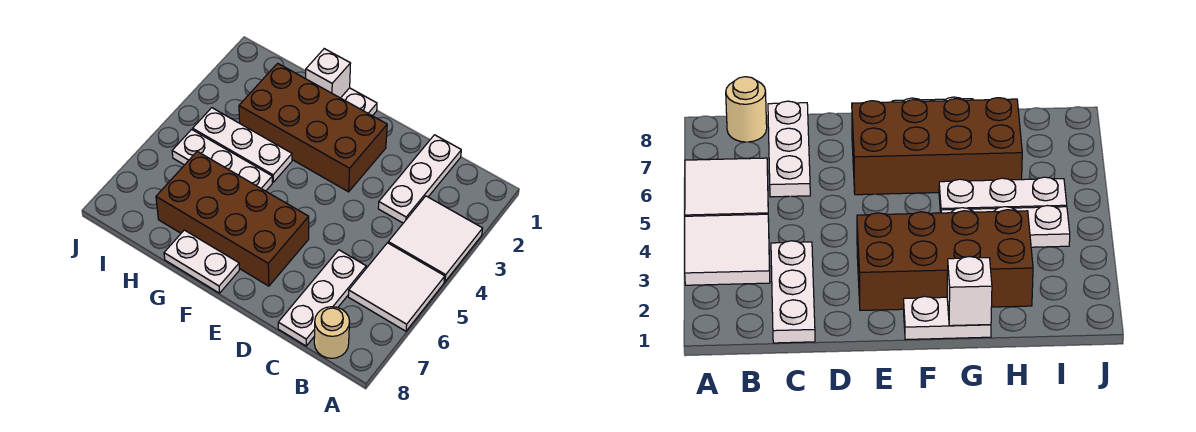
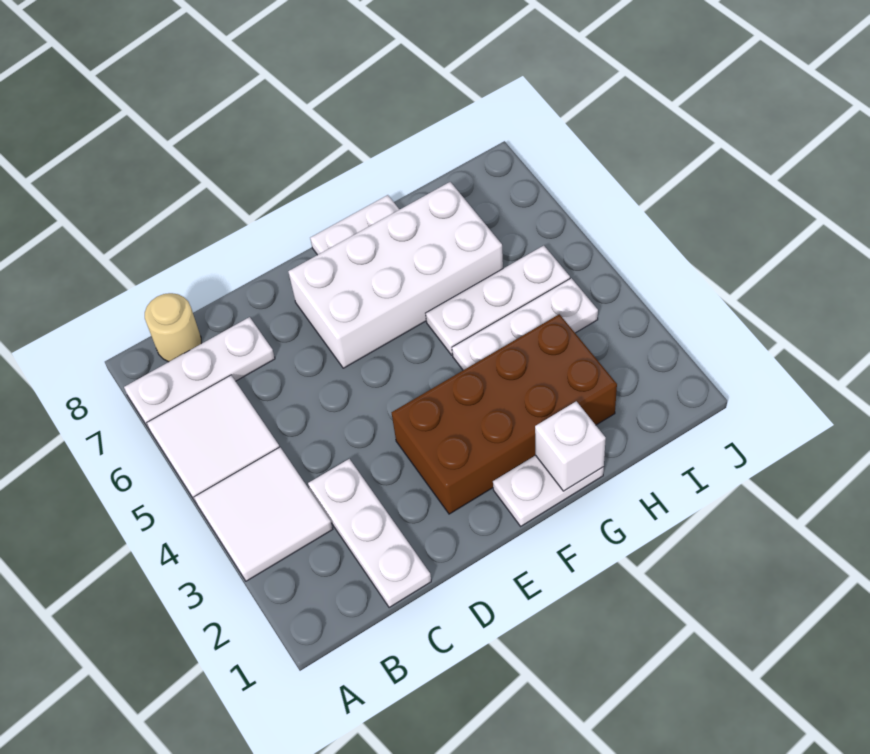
white plate C6:C8 level 1 -> white plate A7:C7 level 1
brown brick E6:H7 level 1 -> white brick E6:H7 level 1

